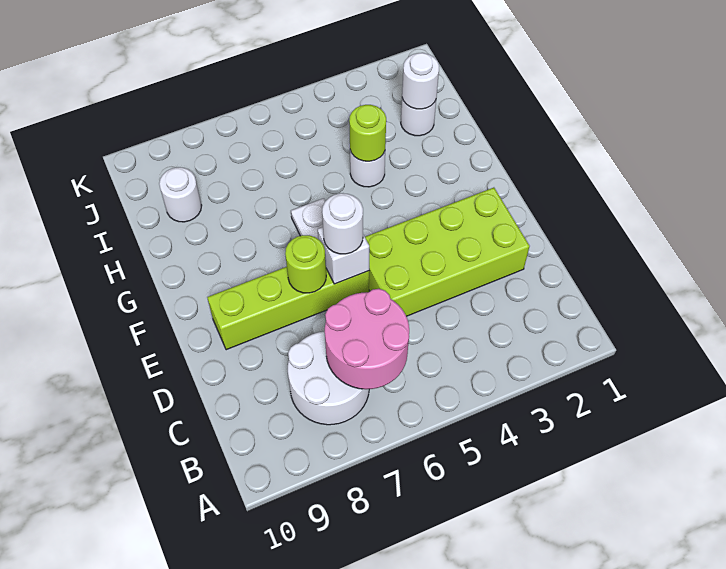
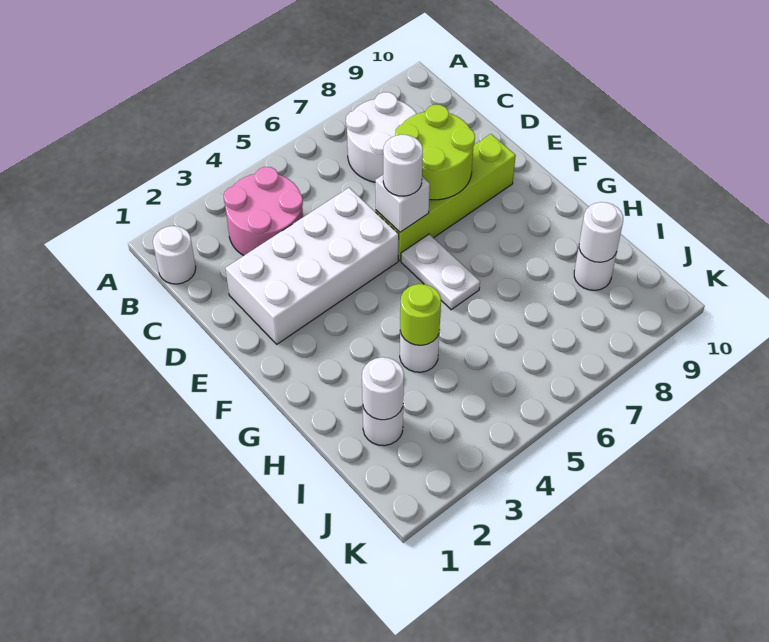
none -> white round brick B1 level 1
pink round brick B6:C7 level 2 -> pink round brick B3:C4 level 1
lime brick D2:E5 level 1 -> white brick D2:E5 level 1
lime round brick E7 level 2 -> lime round brick D7:E8 level 2
none -> white round brick I9 level 2

